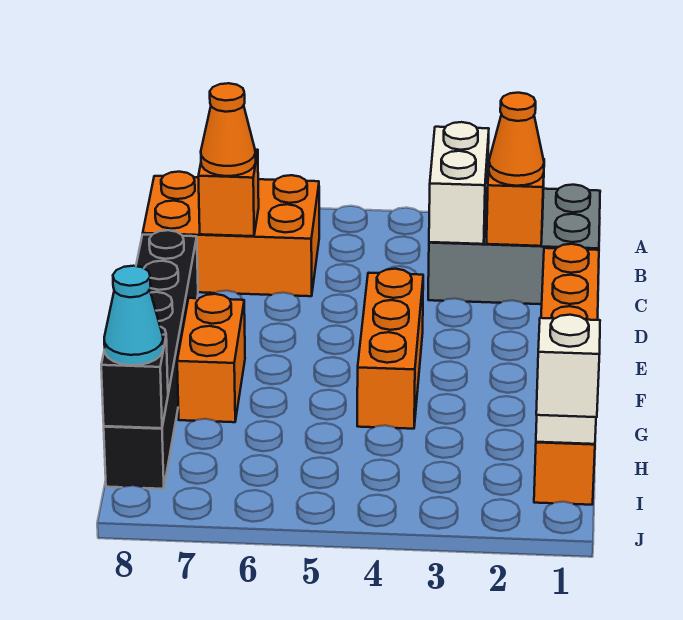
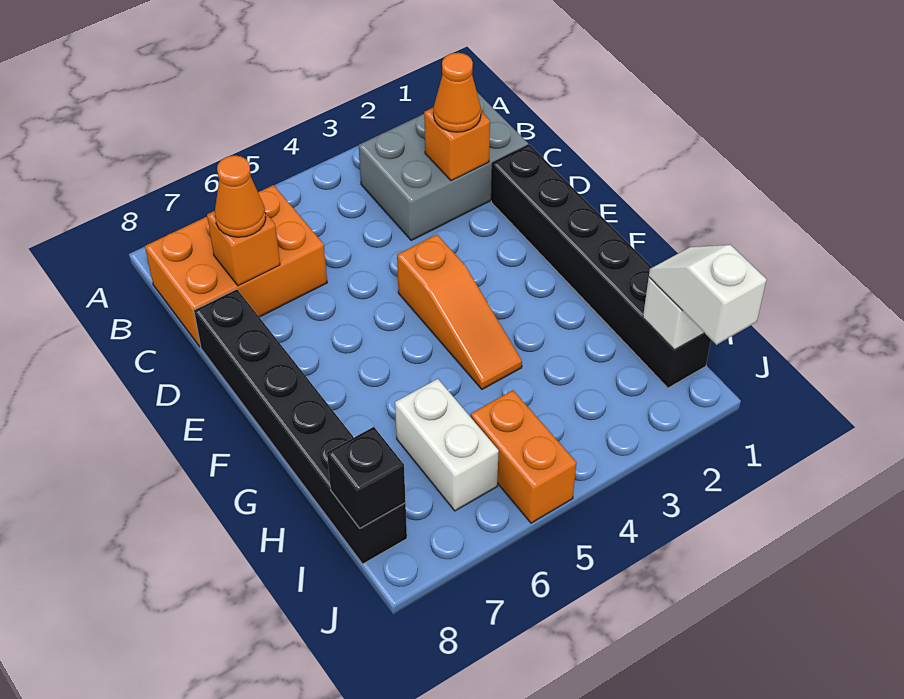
white brick B3:C3 level 2 -> white brick H6:I6 level 1
orange brick D1:I1 level 1 -> black brick D1:I1 level 1
orange brick E4:G4 level 1 -> orange slope E4:G4 level 1 top E
orange brick F7:G7 level 1 -> orange brick I5:J5 level 1
cyan cone I8 level 3 -> none

